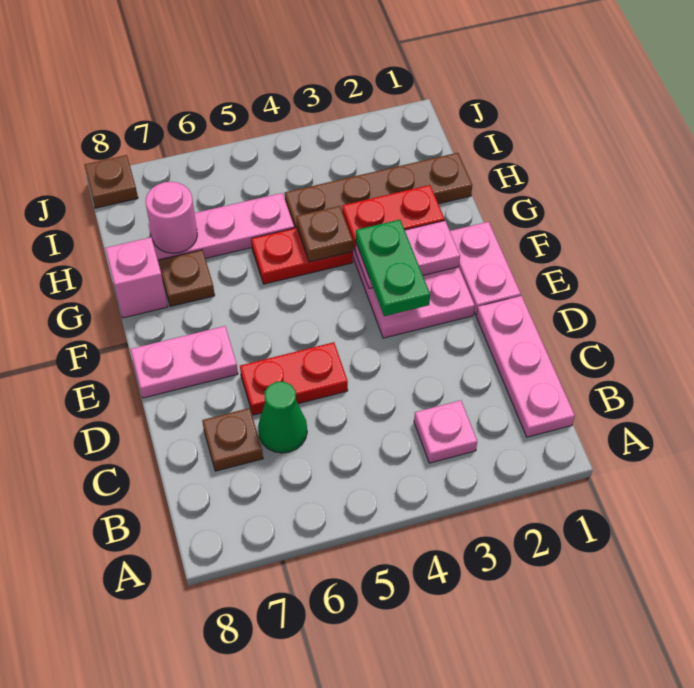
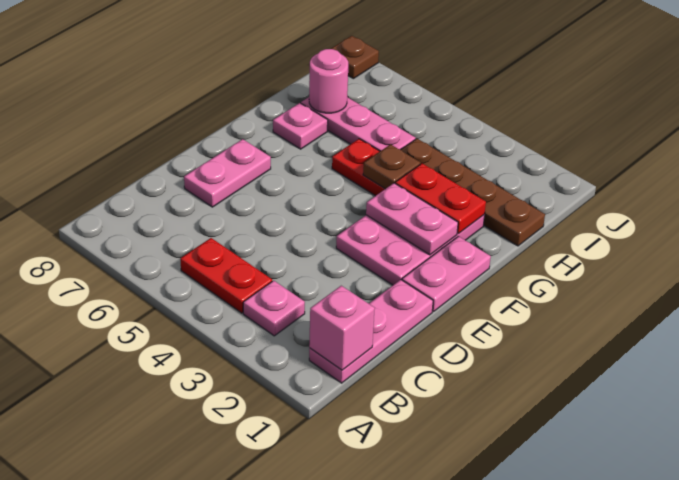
green cone C6 level 1 -> none
brown plate C7 level 1 -> none
red plate D5:D6 level 1 -> red plate B4:B5 level 1
green plate E3:F3 level 3 -> none
pink plate E7:E8 level 1 -> pink plate D7:E7 level 1
brown plate G7 level 1 -> pink plate G7 level 1
pink brick G8 level 1 -> pink brick B1 level 2

